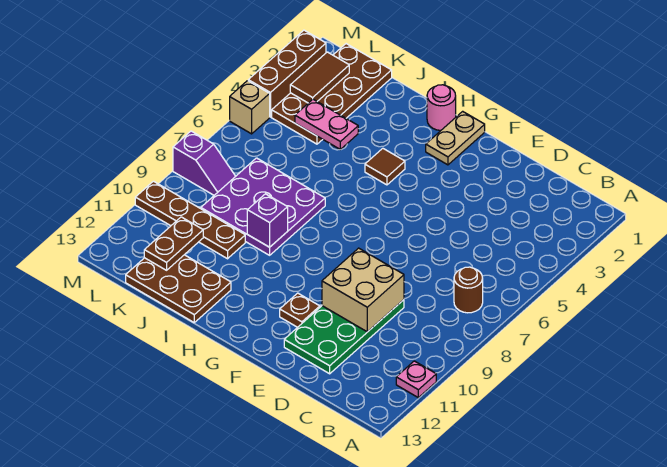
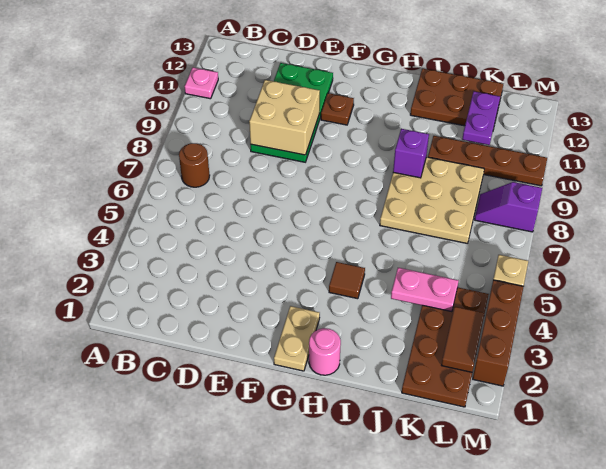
purple plate I7:K9 level 1 -> tan plate I7:K9 level 1
brown plate K11:K12 level 2 -> purple plate K11:K12 level 2

